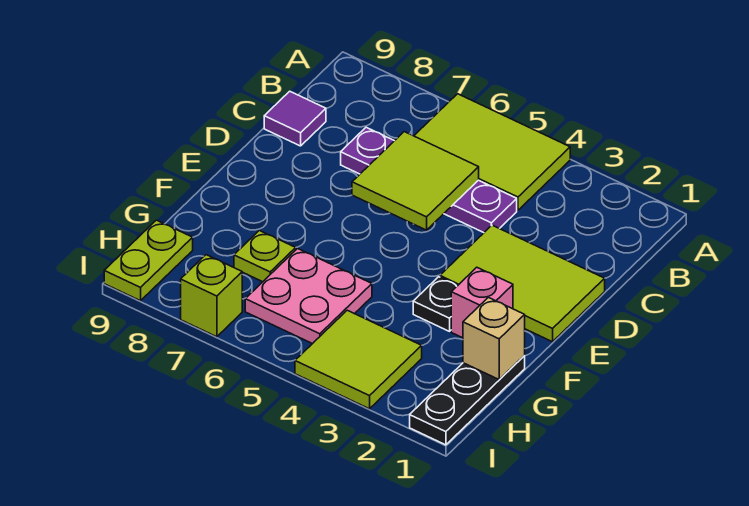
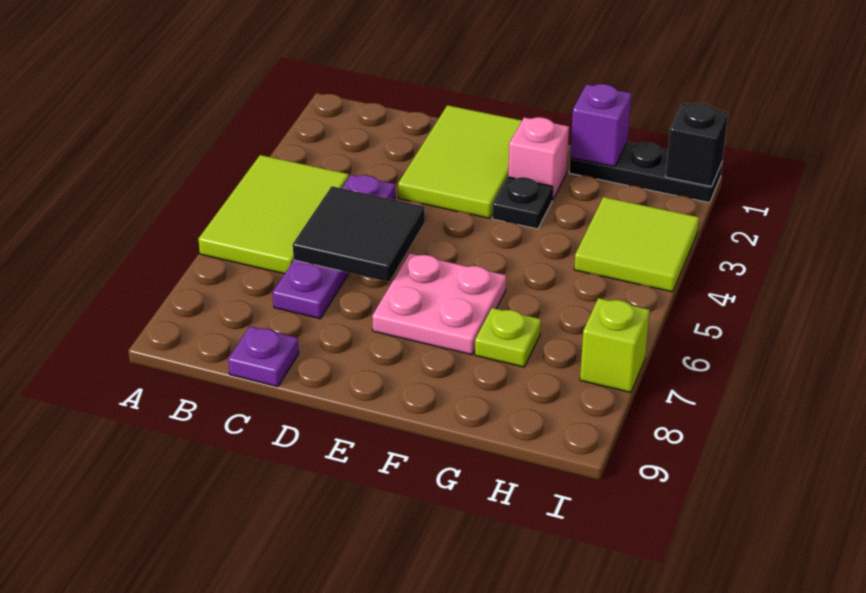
lime tile C5:D6 level 2 -> black tile C5:D6 level 2
purple tile C9 level 1 -> purple plate C9 level 1
tan brick G1 level 2 -> purple brick G1 level 2
pink plate G5:H6 level 1 -> pink plate E6:F7 level 1
lime plate H9:I9 level 1 -> none
none -> black brick I1 level 2

